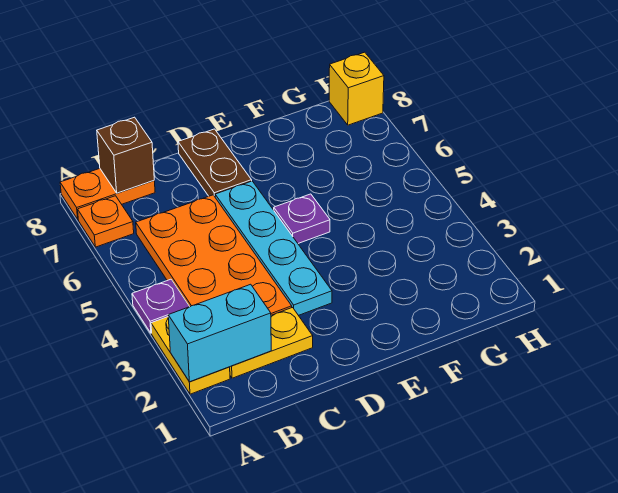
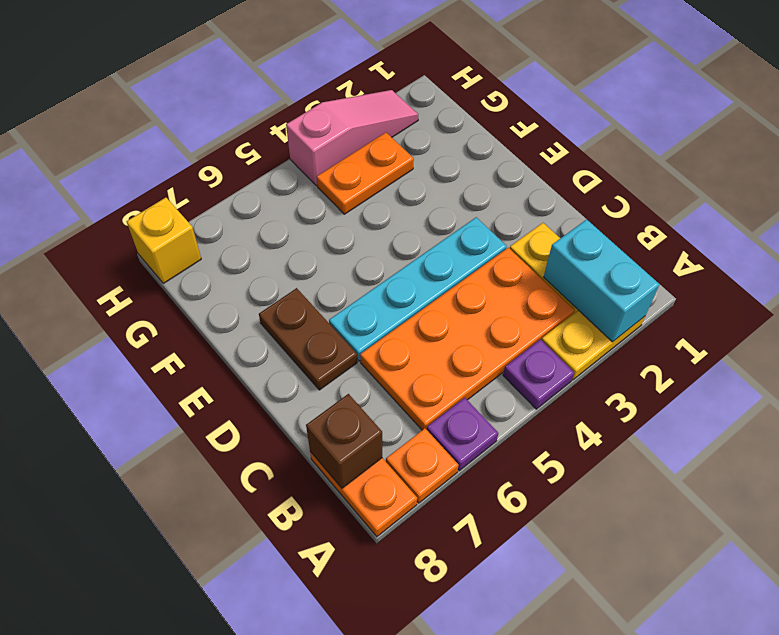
brown plate D7:D8 level 1 -> brown plate D7:E7 level 1
purple plate E5 level 1 -> purple plate A6 level 1
none -> orange plate G3:G4 level 1
none -> pink slope H2:H4 level 1 top 4

